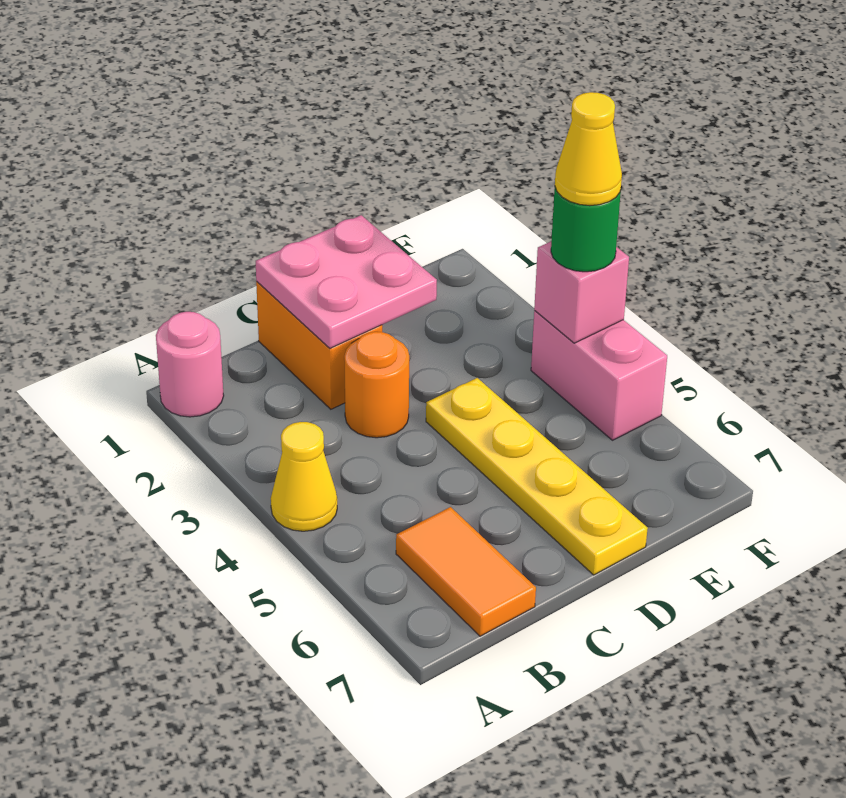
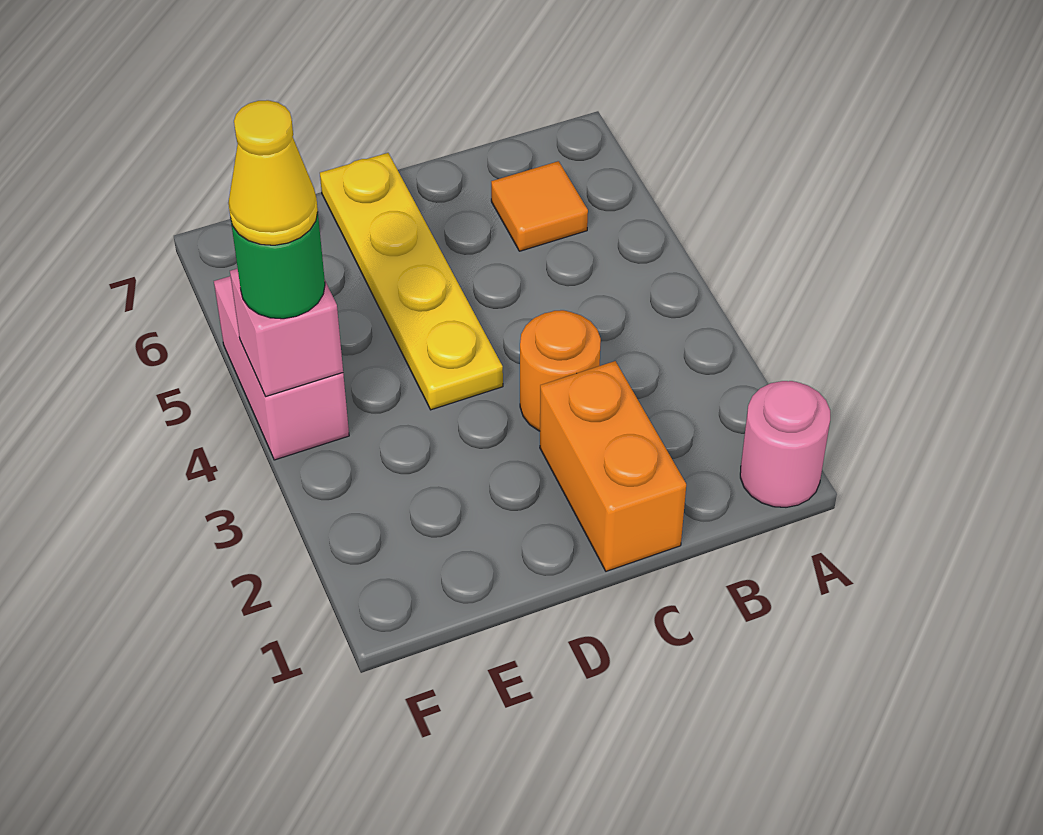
yellow cone A4 level 1 -> none
orange tile B6:B7 level 1 -> orange tile B6 level 1
pink plate C1:D2 level 2 -> none

